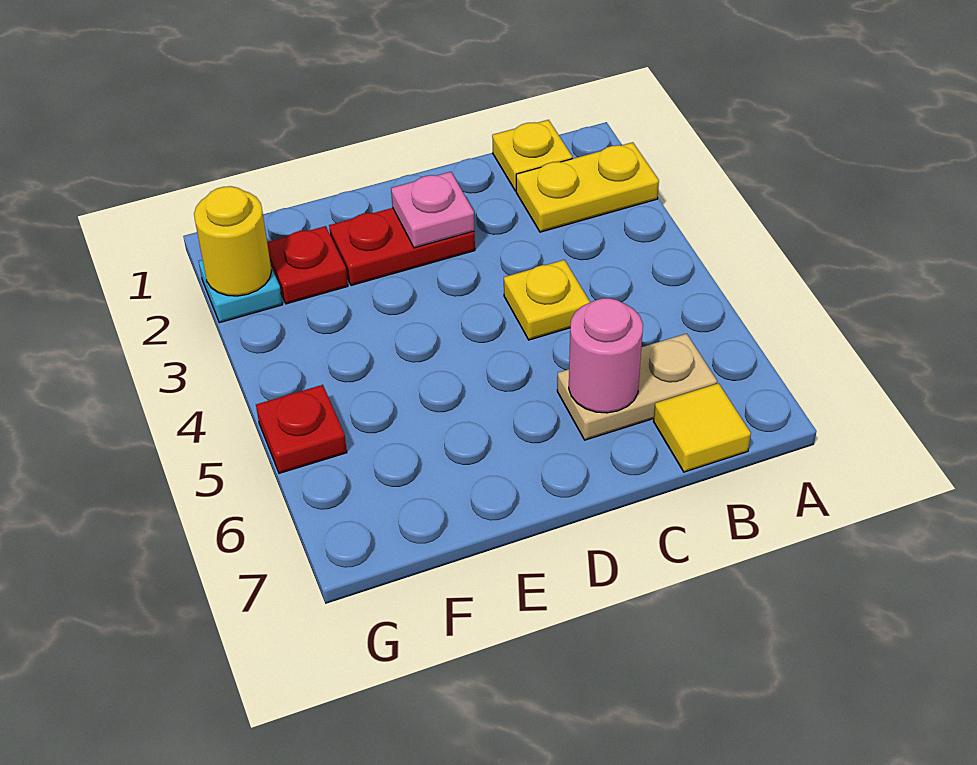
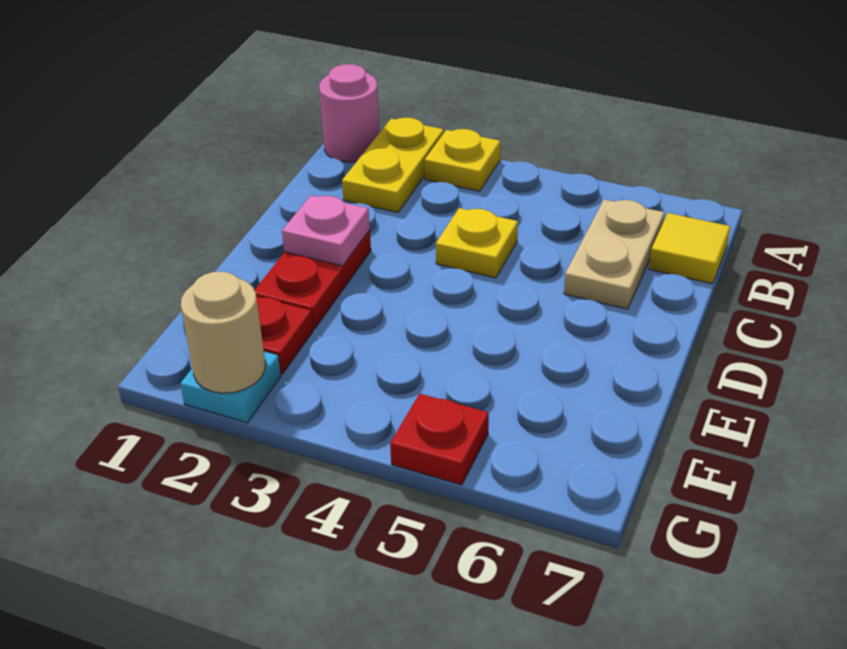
yellow plate B1 level 1 -> yellow plate A3 level 1
pink round brick C6 level 2 -> pink round brick A1 level 1
yellow round brick G2 level 2 -> tan round brick G2 level 2

